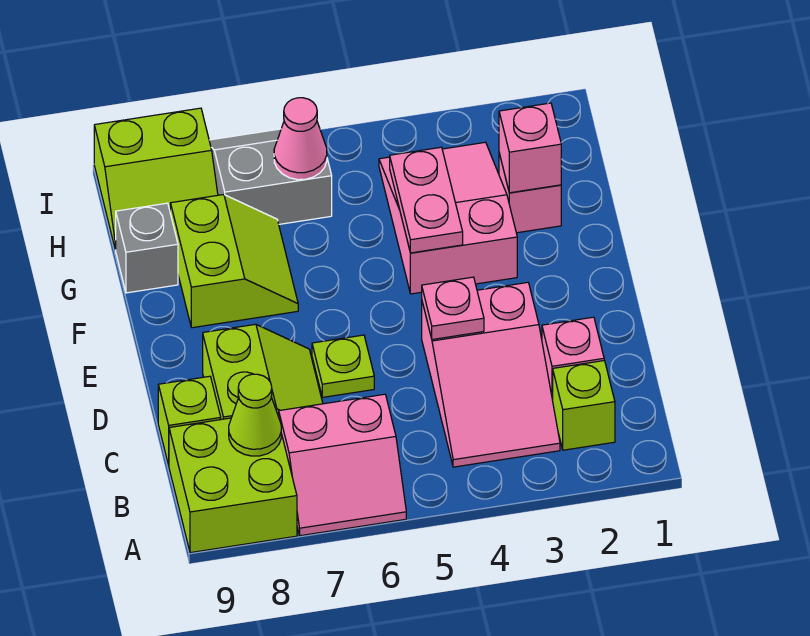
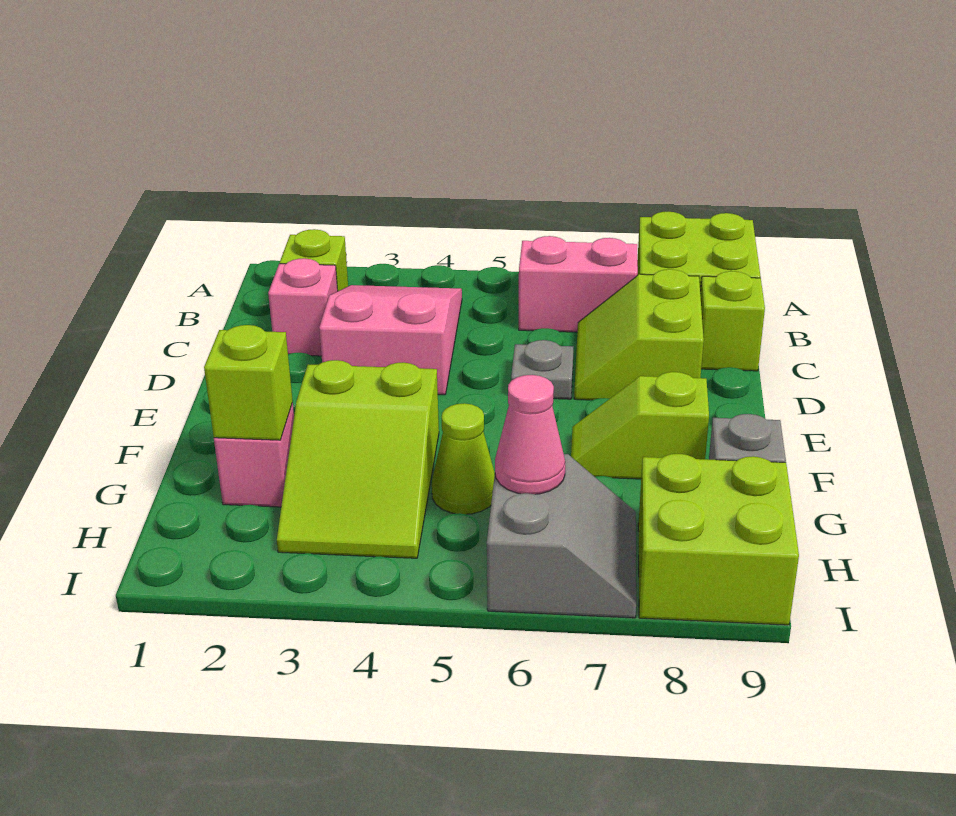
lime cone B8 level 2 -> lime cone G5 level 1
pink plate D4 level 2 -> none
lime plate D6 level 1 -> grey plate D6 level 1
pink slope F3:H4 level 1 top F -> lime slope F3:H4 level 1 top F
pink plate F4:G4 level 2 -> none
lime slope F7:G8 level 1 top 8 -> lime slope F7:F8 level 1 top 8
pink brick G2 level 2 -> lime brick G2 level 2
grey slope H6:I7 level 1 top H -> grey slope H6:I7 level 1 top 6
lime slope H8:I9 level 1 top I -> lime brick H8:I9 level 1

